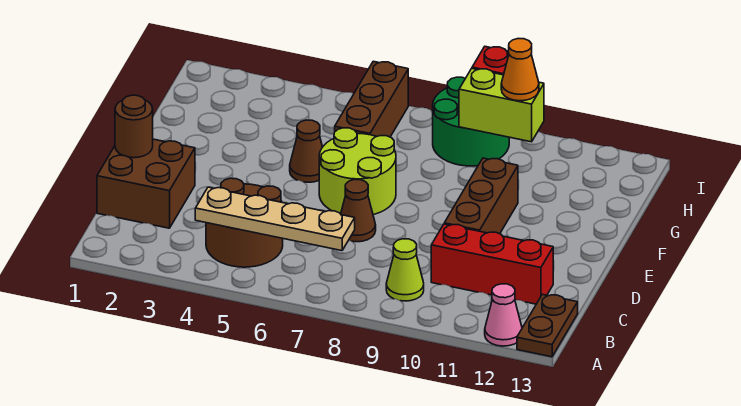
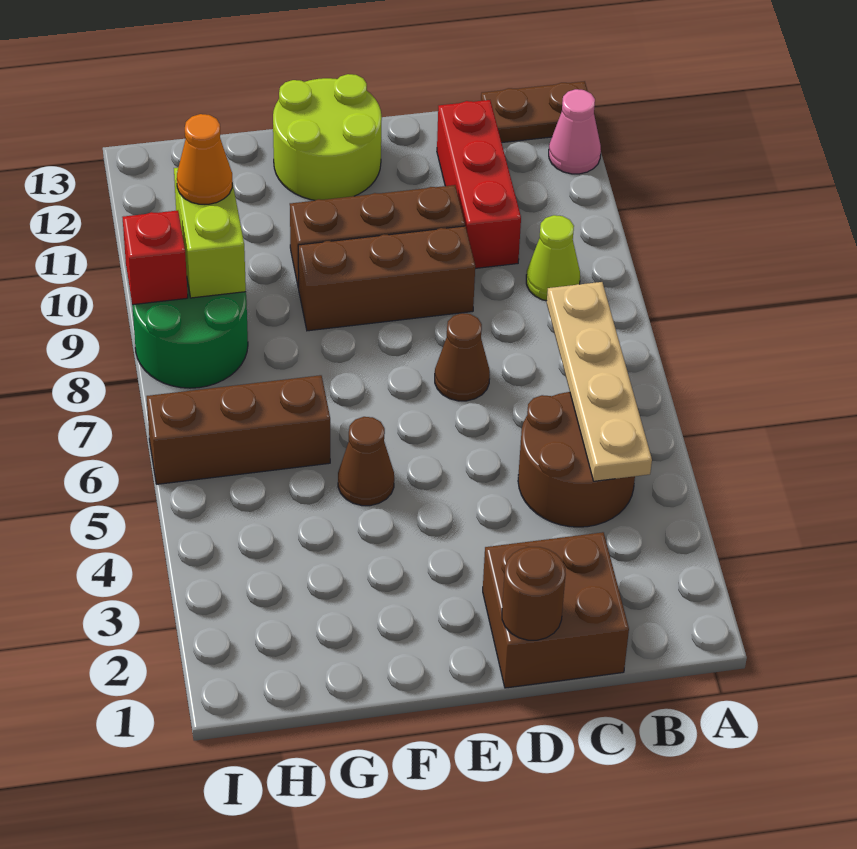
none -> brown brick D9:F9 level 1
lime round brick E6:F7 level 1 -> lime round brick E12:F13 level 1

